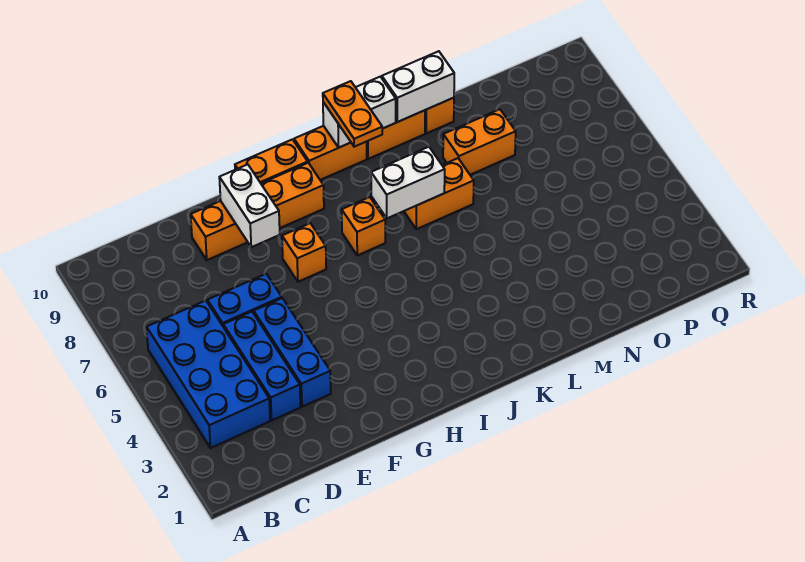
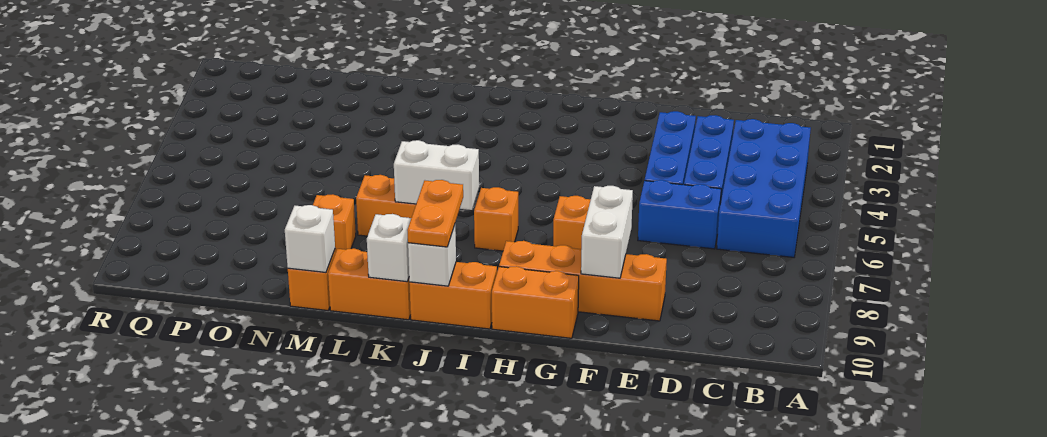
white brick L10:M10 level 2 -> white brick M10 level 2
orange brick M8:N8 level 1 -> orange brick M8 level 1

